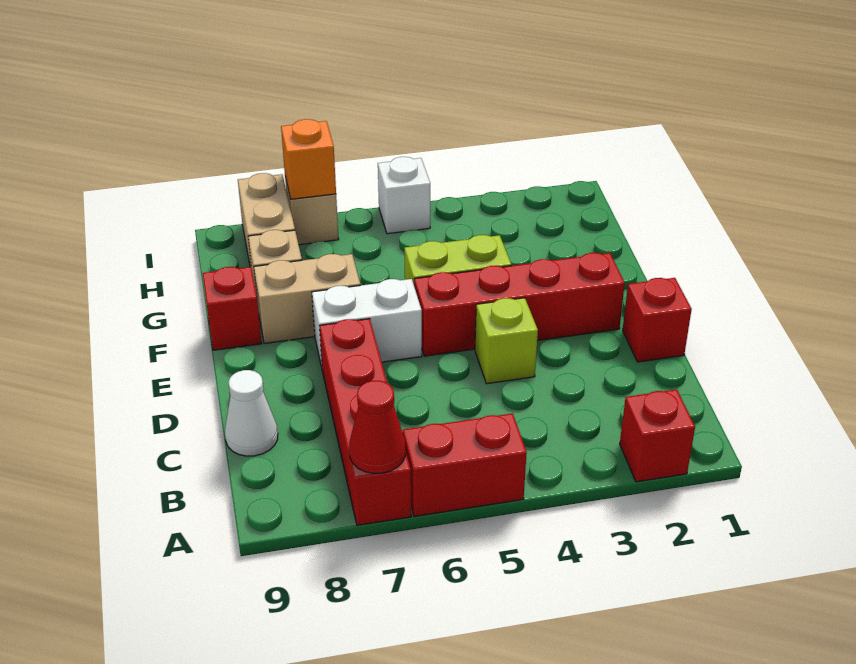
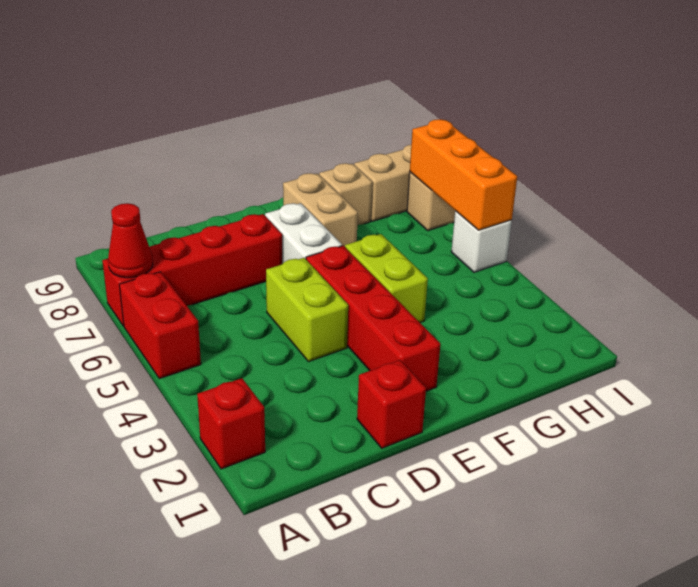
white cone C9 level 1 -> none
lime brick D4 level 1 -> lime brick D4:D5 level 1
red brick F9 level 1 -> none
orange brick I7 level 2 -> orange brick I5:I7 level 2

